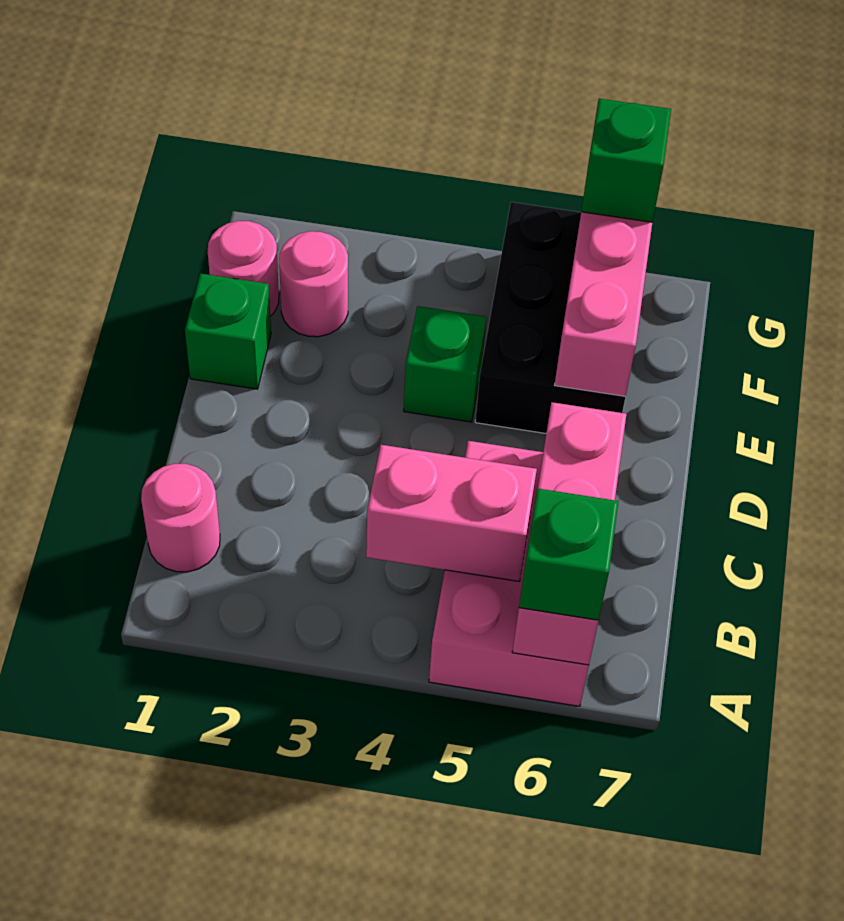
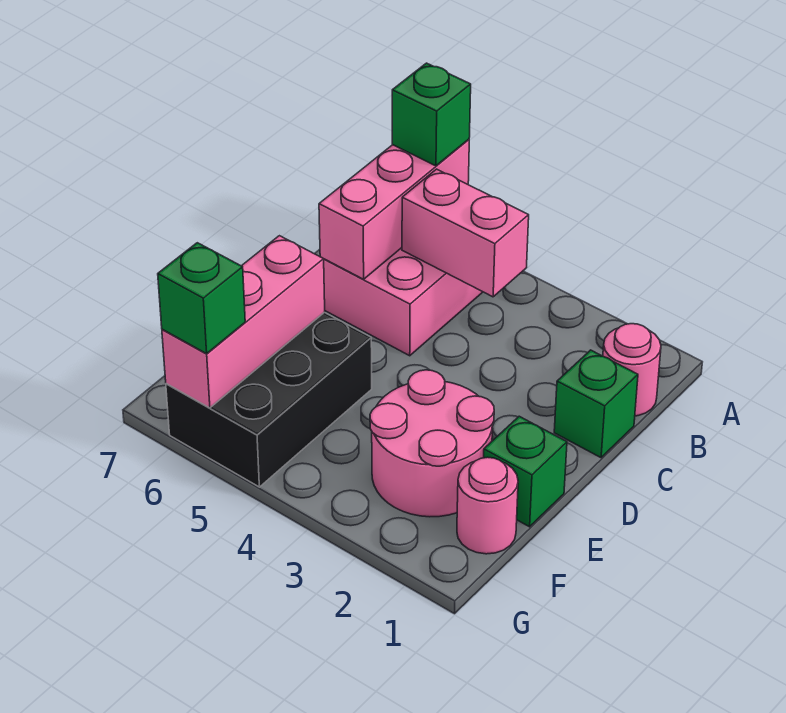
green brick E4 level 1 -> green brick C1 level 1
pink round brick F2 level 1 -> pink round brick E2:F3 level 1

